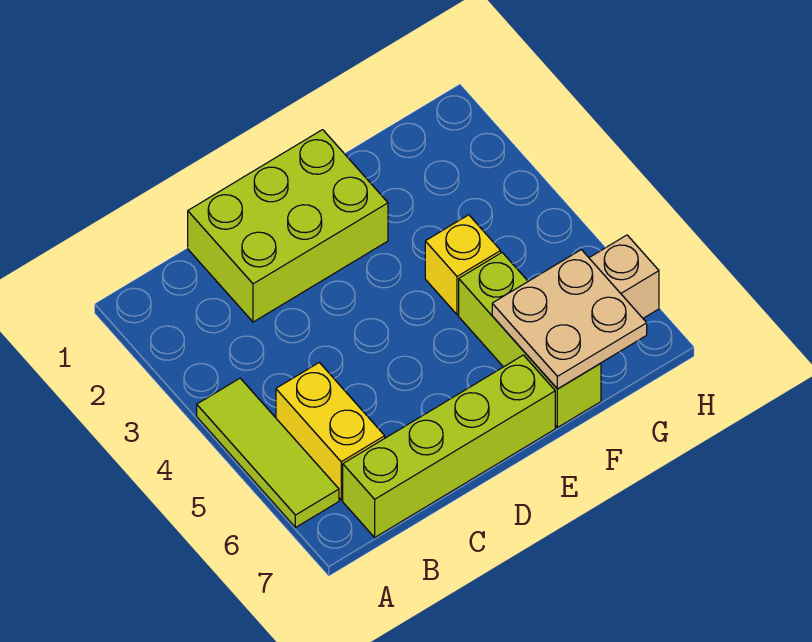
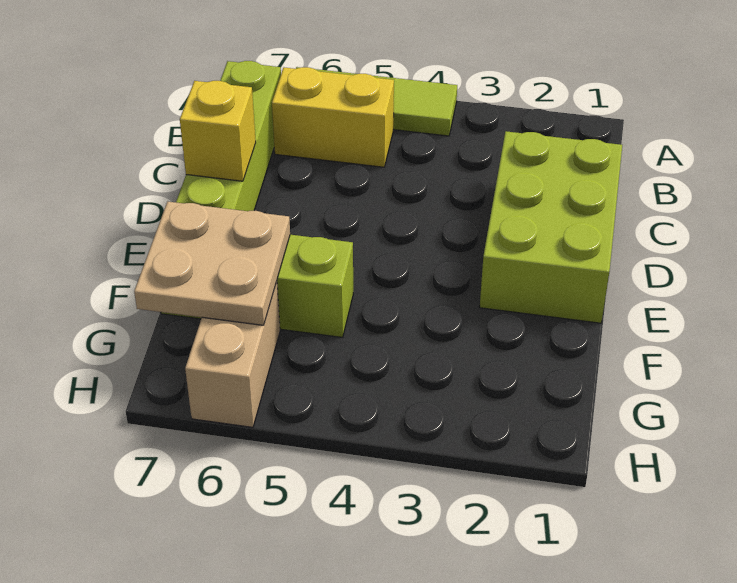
yellow brick F4 level 1 -> yellow brick D7 level 2

